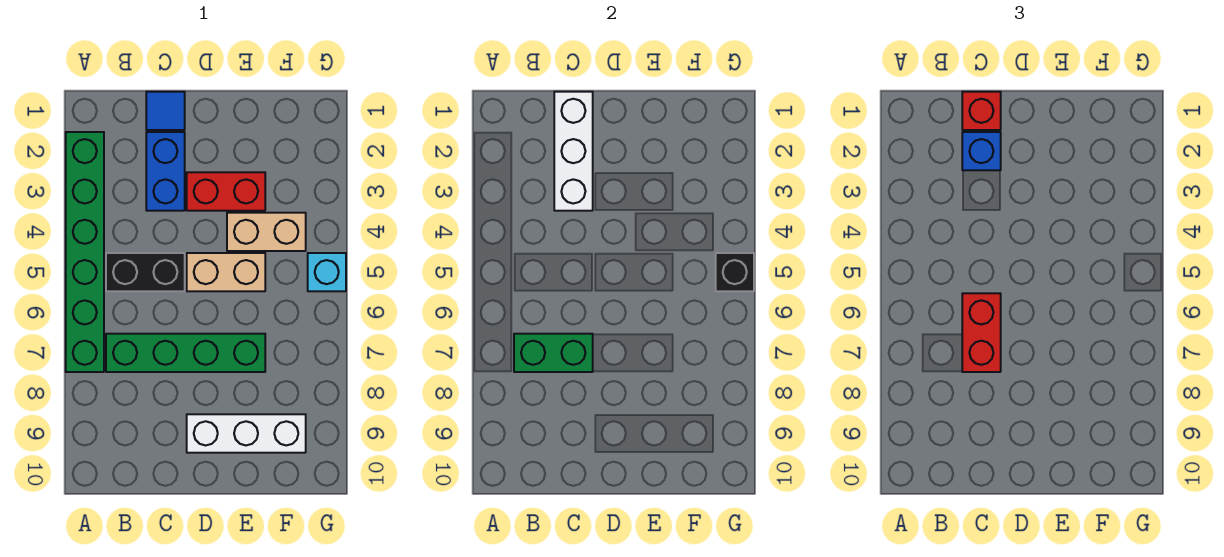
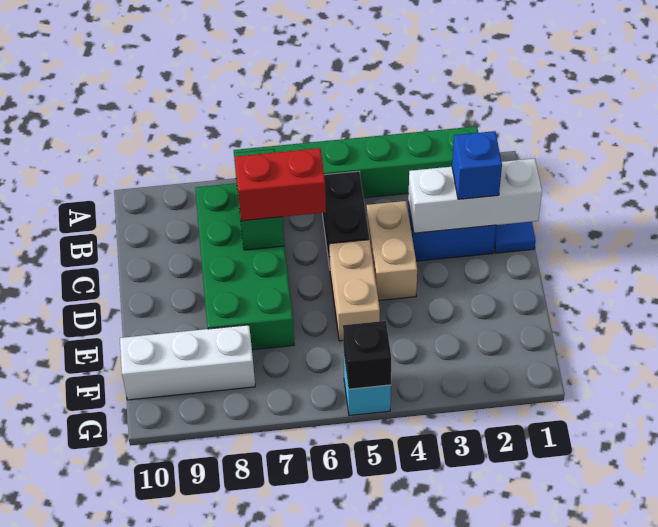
green brick B7:E7 level 1 -> green brick B7:E8 level 1
red brick C1 level 3 -> none
red brick D3:E3 level 1 -> none
white brick D9:F9 level 1 -> white brick F8:F10 level 1
tan brick E4:F4 level 1 -> tan brick C4:D4 level 1

